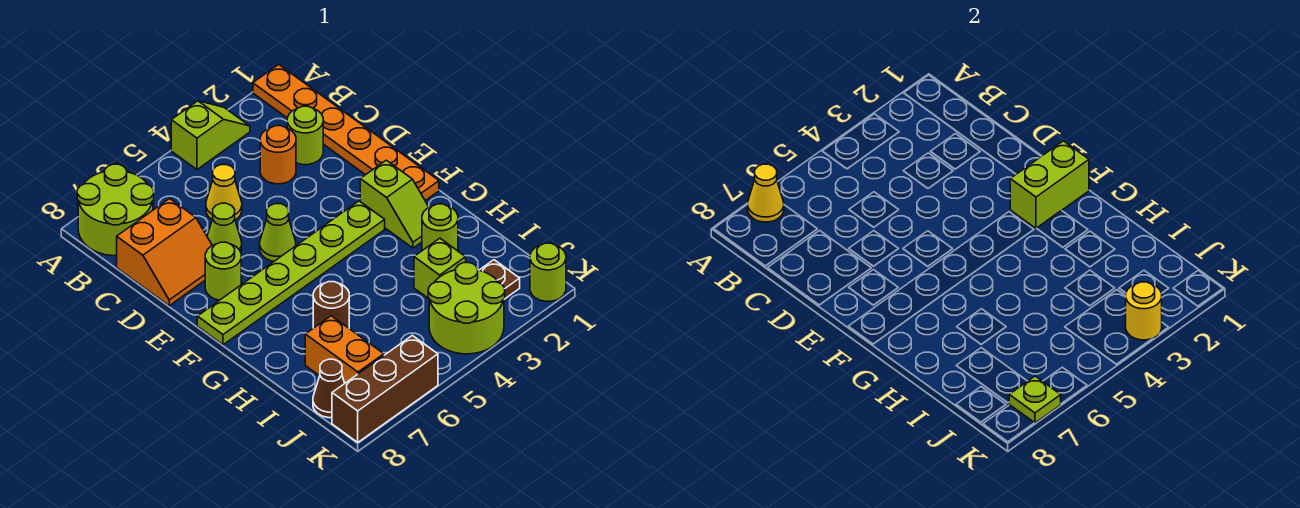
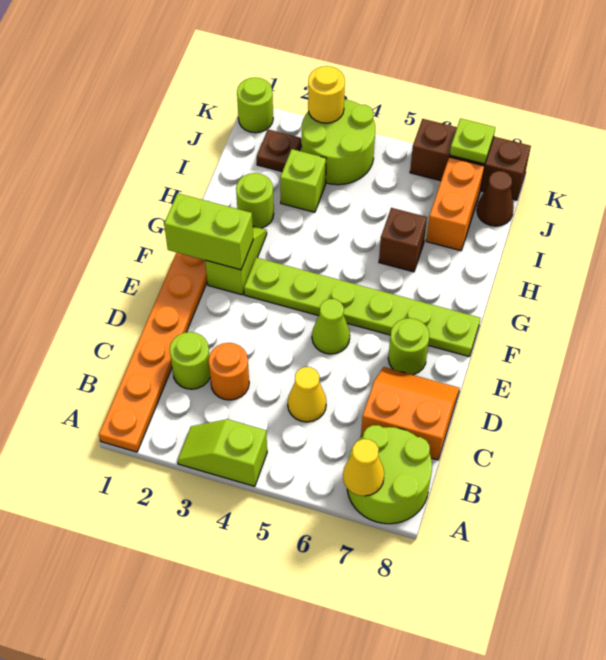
lime cone D6 level 1 -> none
brown round brick H6 level 1 -> brown brick H6 level 1

